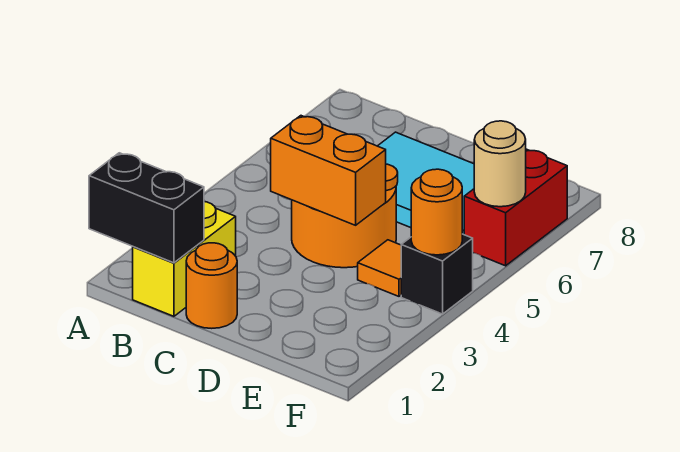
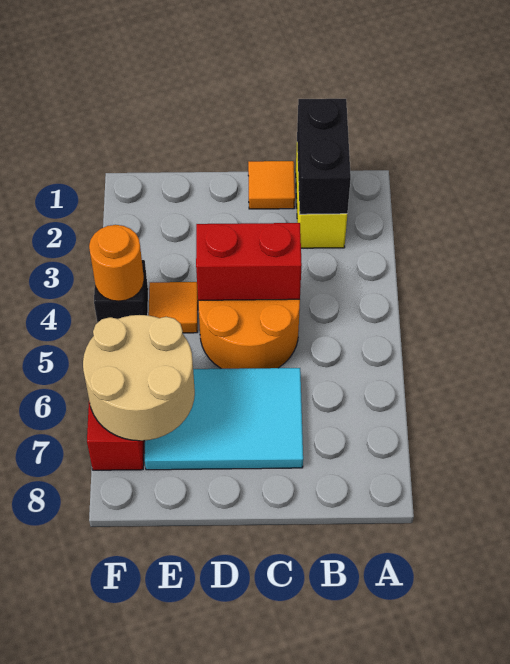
black brick A1:B1 level 2 -> black brick B1:B2 level 2
orange round brick C1 level 1 -> orange tile C1 level 1
orange brick C4:D4 level 2 -> red brick C4:D4 level 2
tan round brick F6 level 2 -> tan round brick E6:F7 level 2

